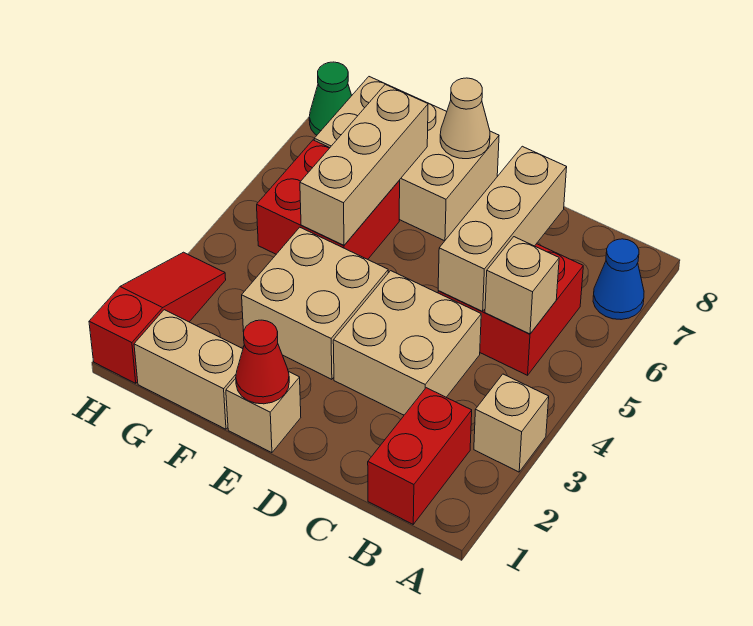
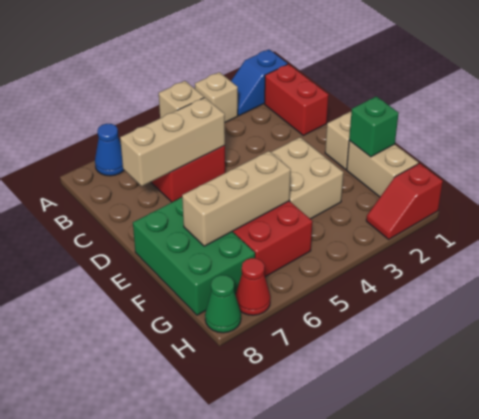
none -> blue slope A1:A2 level 1 top 1
red brick B1:B2 level 1 -> red brick B1:C1 level 1
tan brick C3:D4 level 1 -> none
red cone E1 level 2 -> red cone H7 level 1
tan brick E7:G8 level 1 -> green brick E7:G8 level 1
tan cone E8 level 2 -> none
none -> green brick F1 level 2
red slope H1:H3 level 1 top 1 -> red slope H1:H2 level 1 top 1

